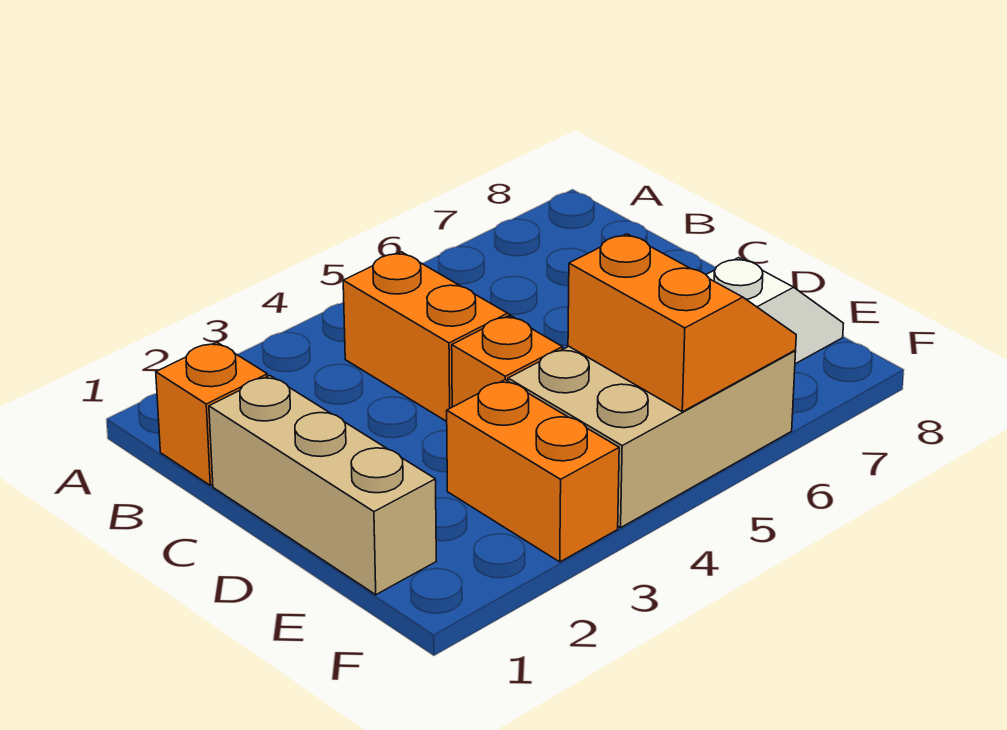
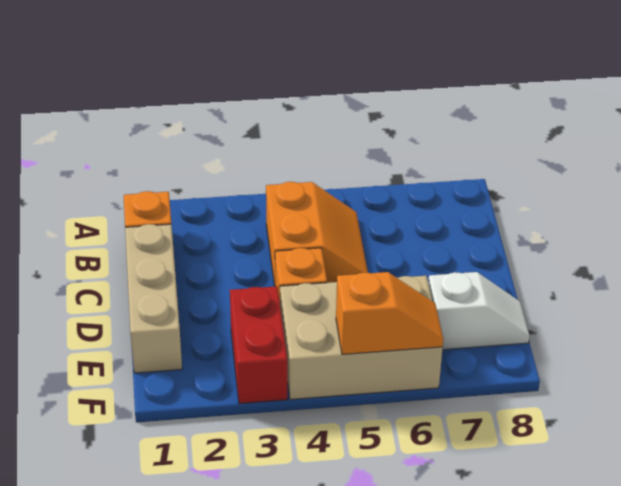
orange brick E3:F3 level 1 -> red brick E3:F3 level 1
orange slope E5:F6 level 2 top 5 -> orange slope F5:F6 level 2 top 5

